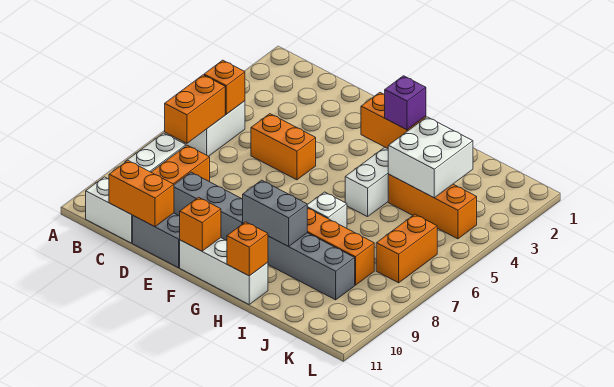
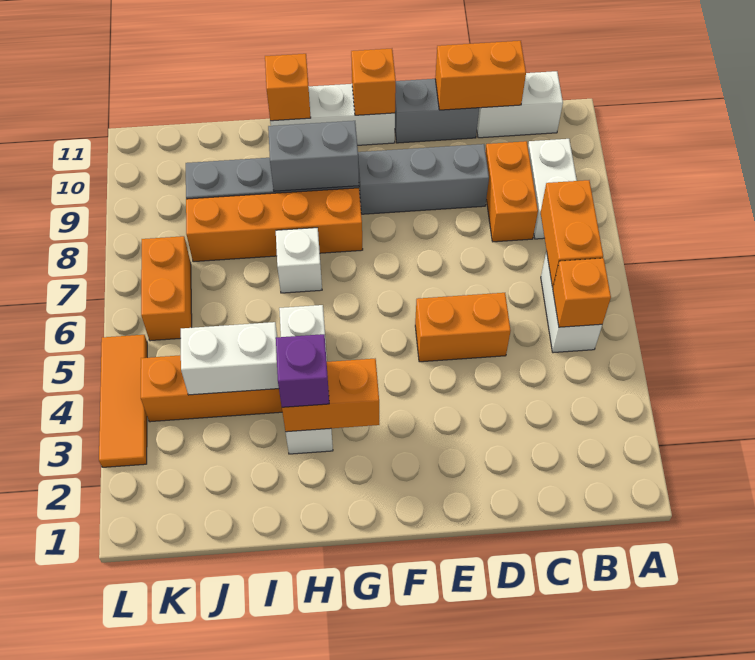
white brick I3:J4 level 2 -> white brick I4:J4 level 2
none -> orange tile L3:L5 level 1

